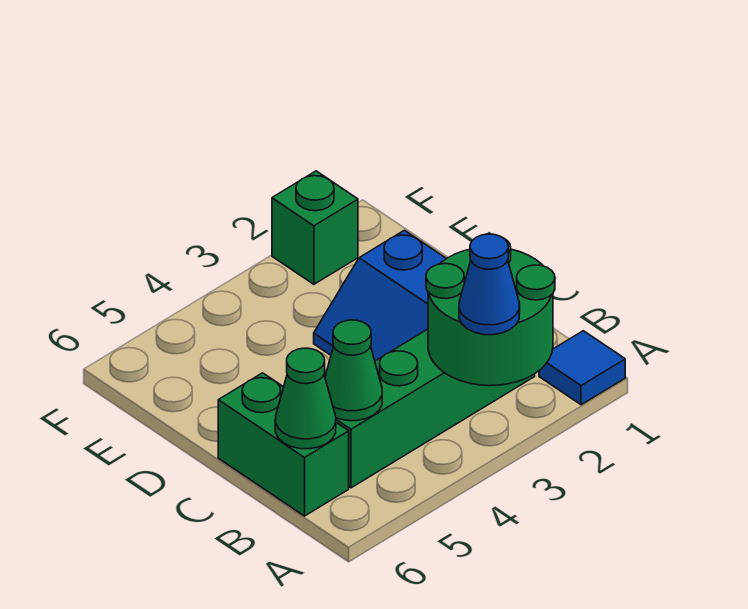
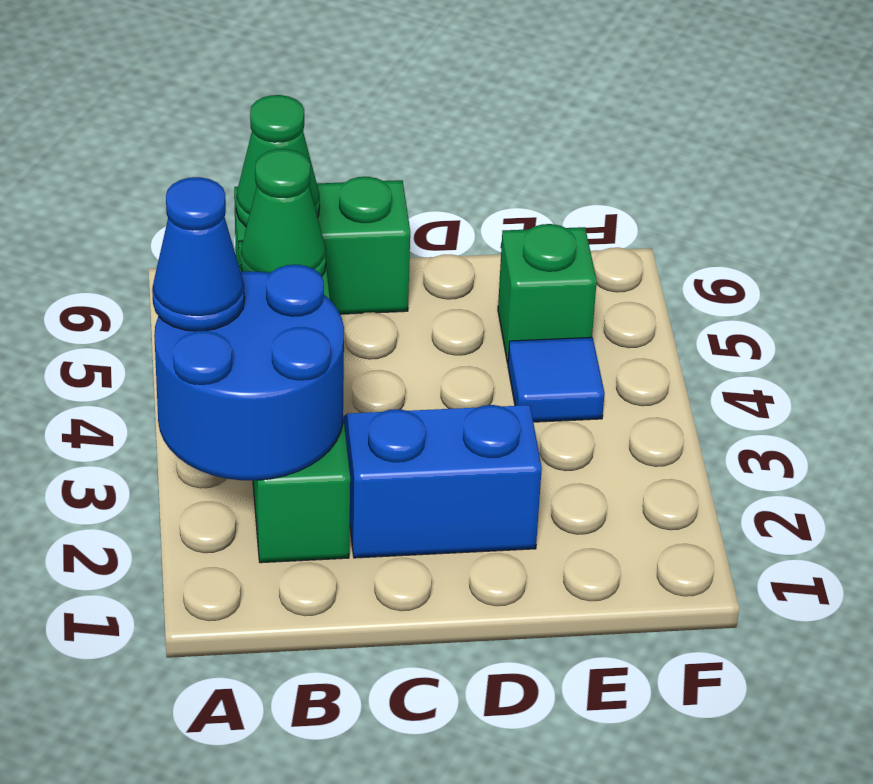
blue tile A1 level 1 -> blue tile E4 level 1
green round brick A2:B3 level 2 -> blue round brick A2:B3 level 2
green brick F2 level 1 -> green brick E5 level 1

